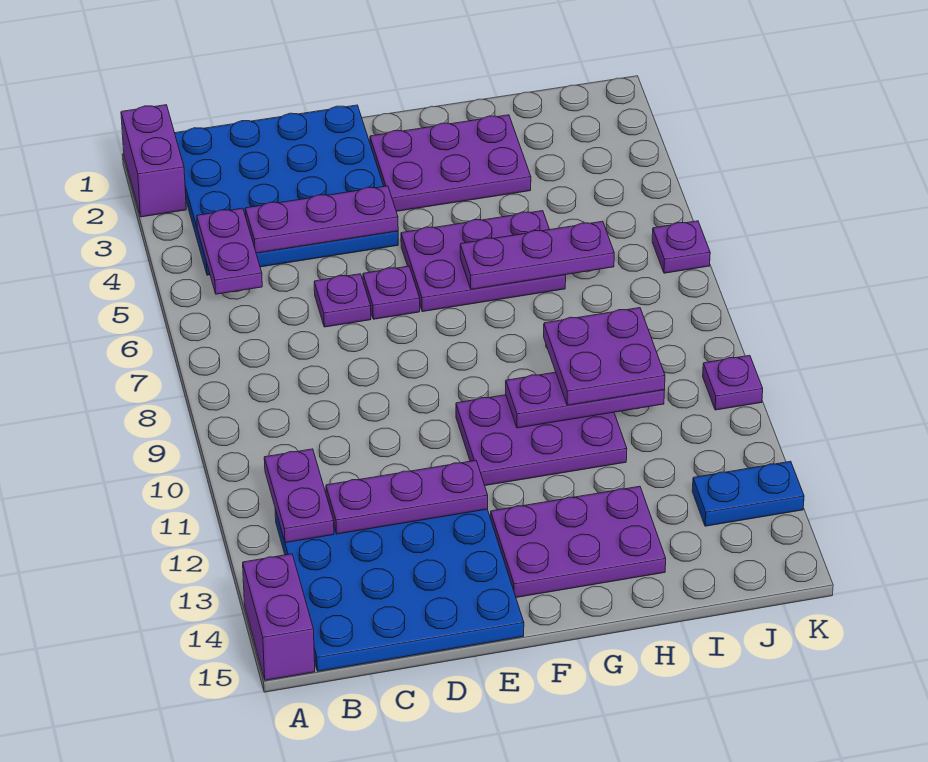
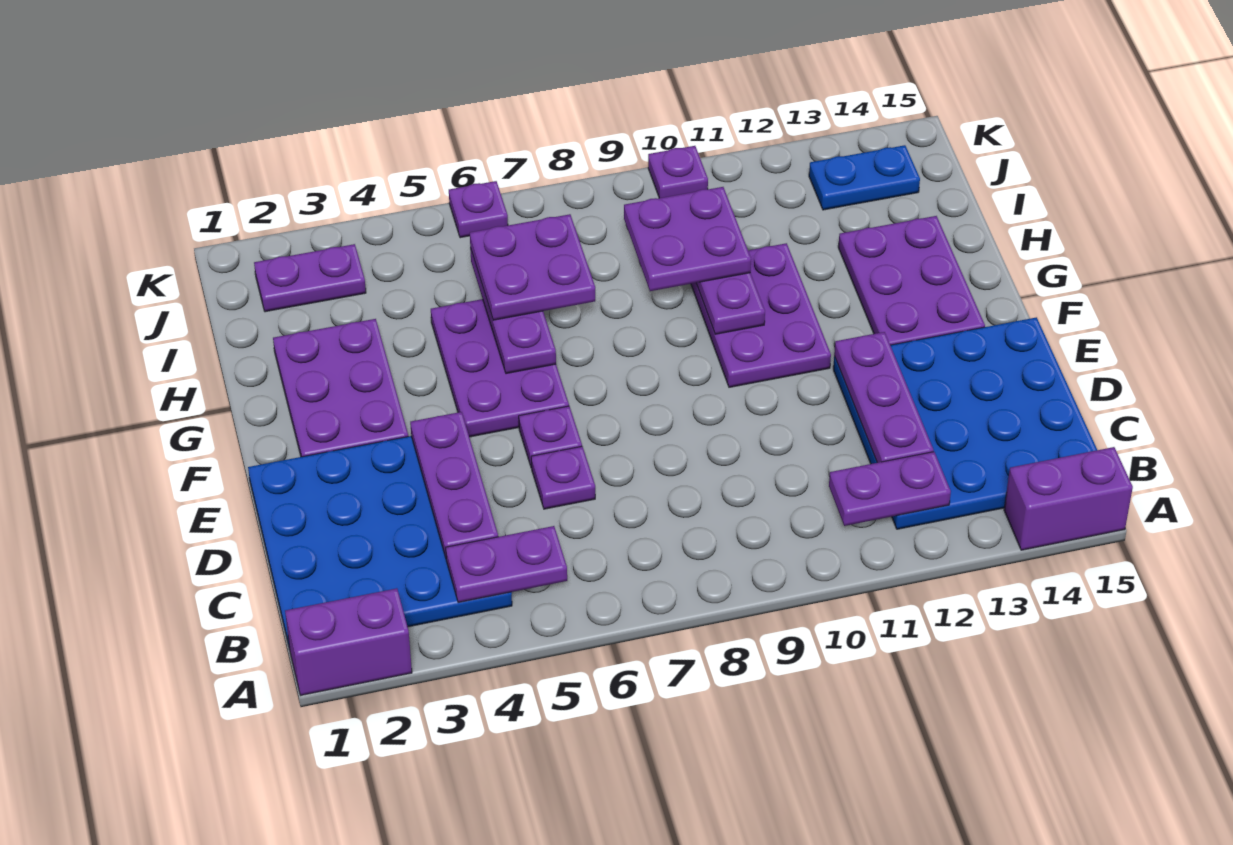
none -> purple plate H6:I7 level 3
none -> purple plate J2:J3 level 1
blue plate J13:K13 level 1 -> blue plate J13:J14 level 1

